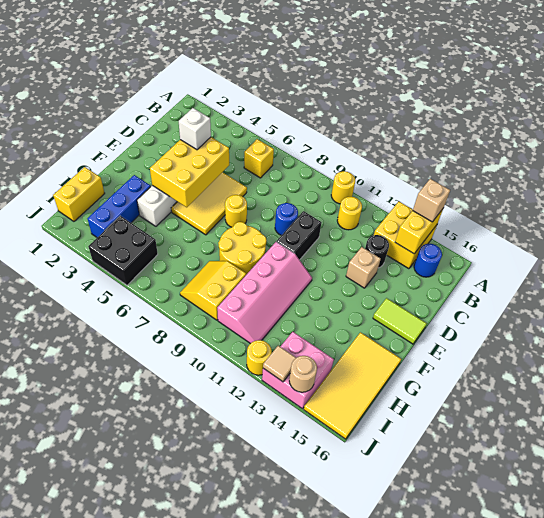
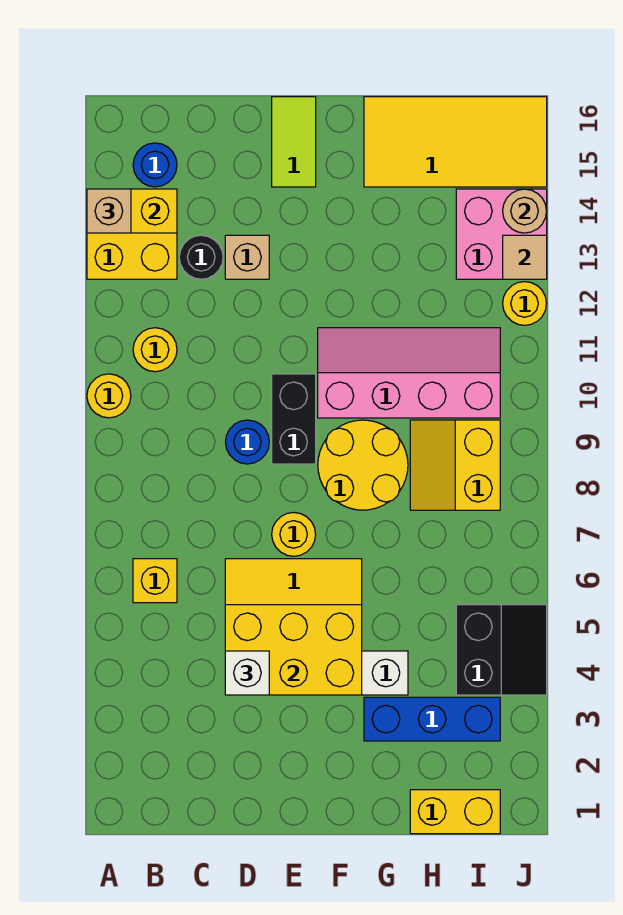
black brick D10:E10 level 1 -> black brick E9:E10 level 1
yellow slope H8:I9 level 1 top 9 -> yellow slope H8:I9 level 1 top I
black brick I4:J5 level 1 -> black slope I4:J5 level 1 top I

